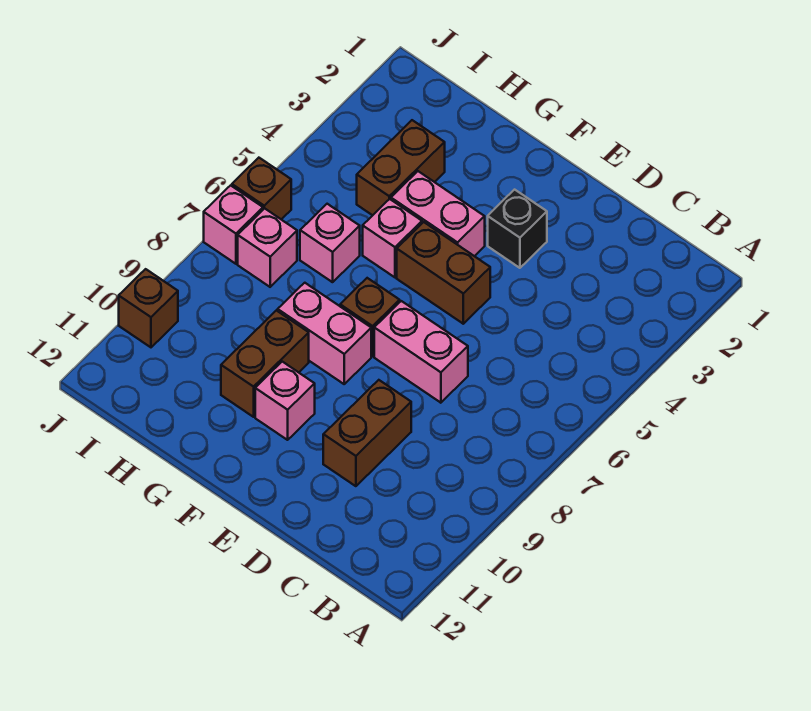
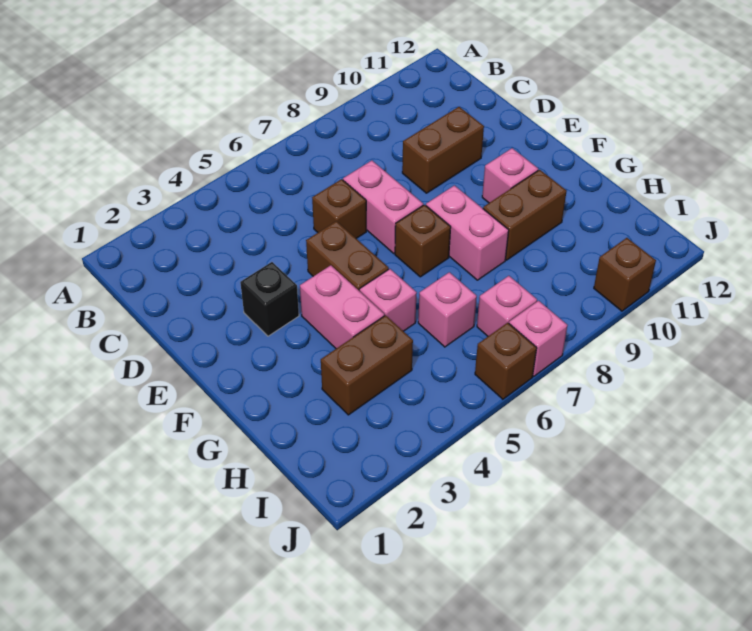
none -> brown brick D6 level 1

